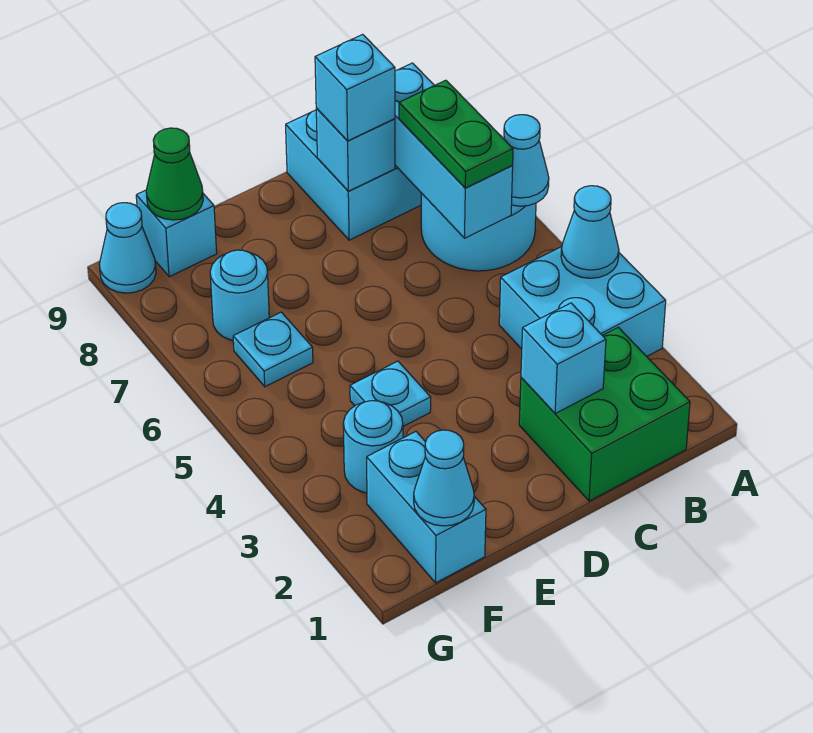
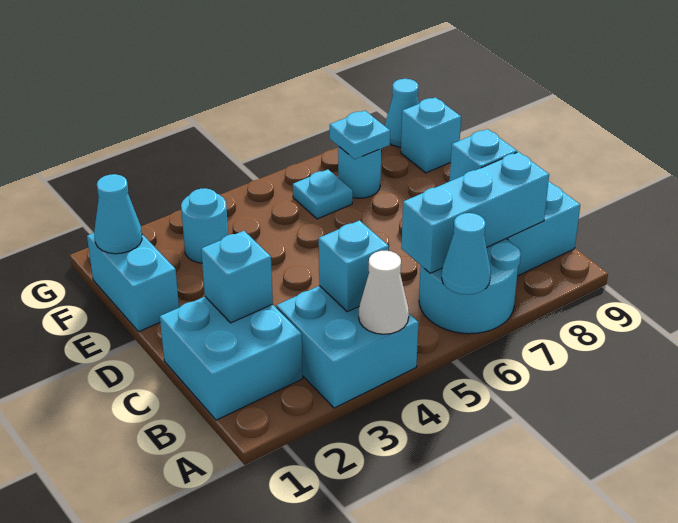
cyan cone A4 level 2 -> white cone A4 level 2
green brick B1:C2 level 1 -> cyan brick B1:C2 level 1
green plate B6:B7 level 3 -> none
cyan brick C8 level 3 -> cyan brick B4 level 2
cyan plate E4 level 1 -> cyan plate F7 level 2
cyan brick F1:F2 level 1 -> cyan brick E1:F1 level 1
green cone F9 level 2 -> none

